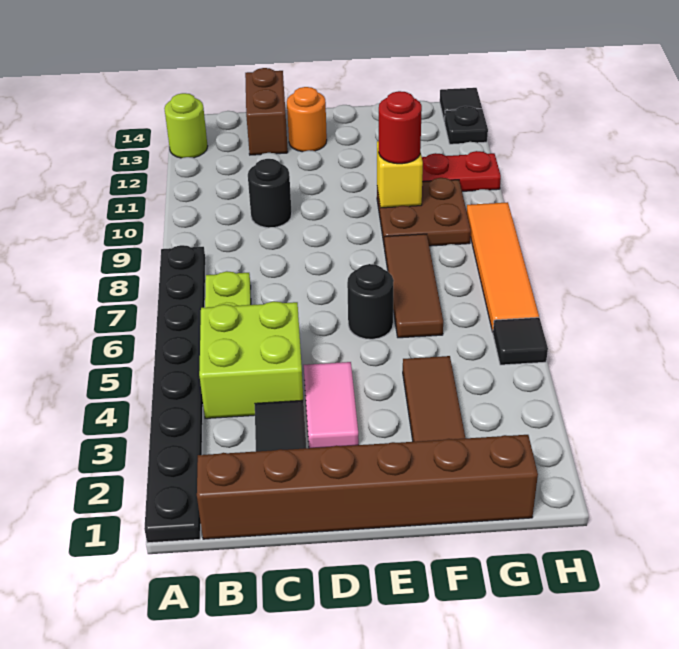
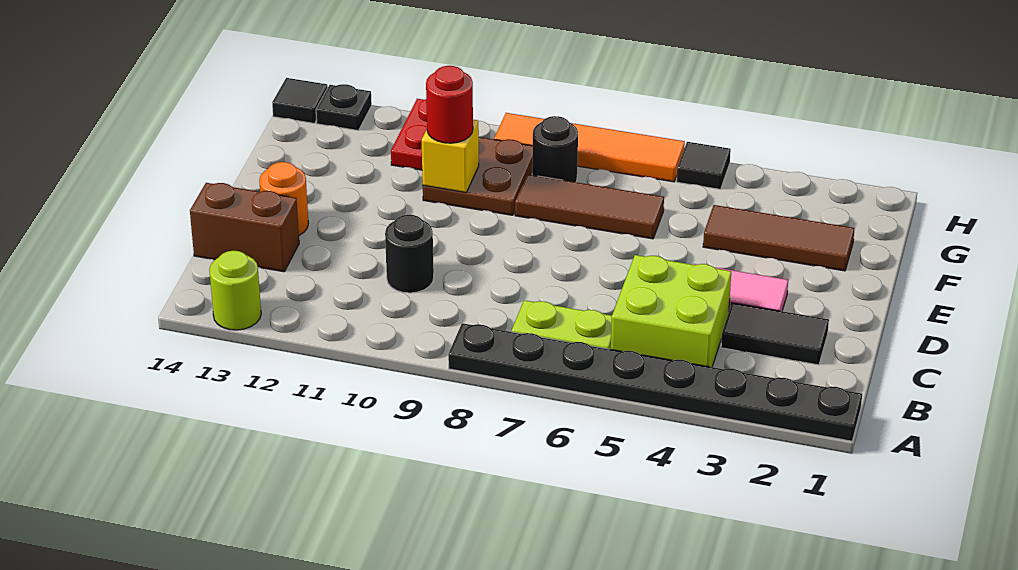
brown brick B1:G1 level 1 -> none
black round brick E6 level 1 -> black round brick G8 level 1

